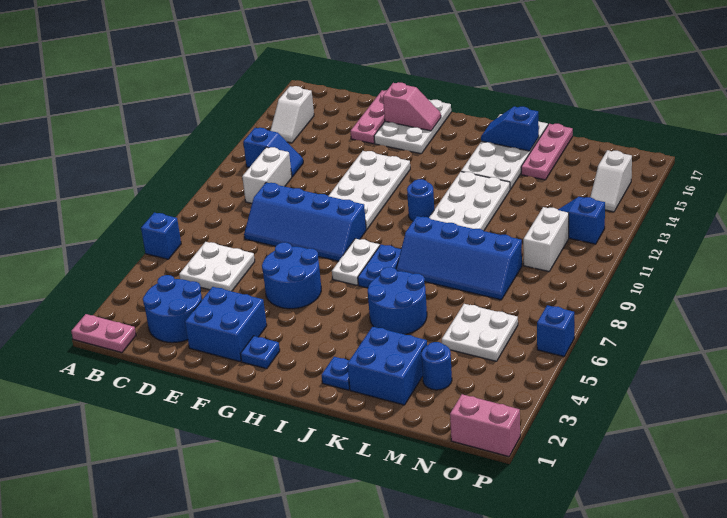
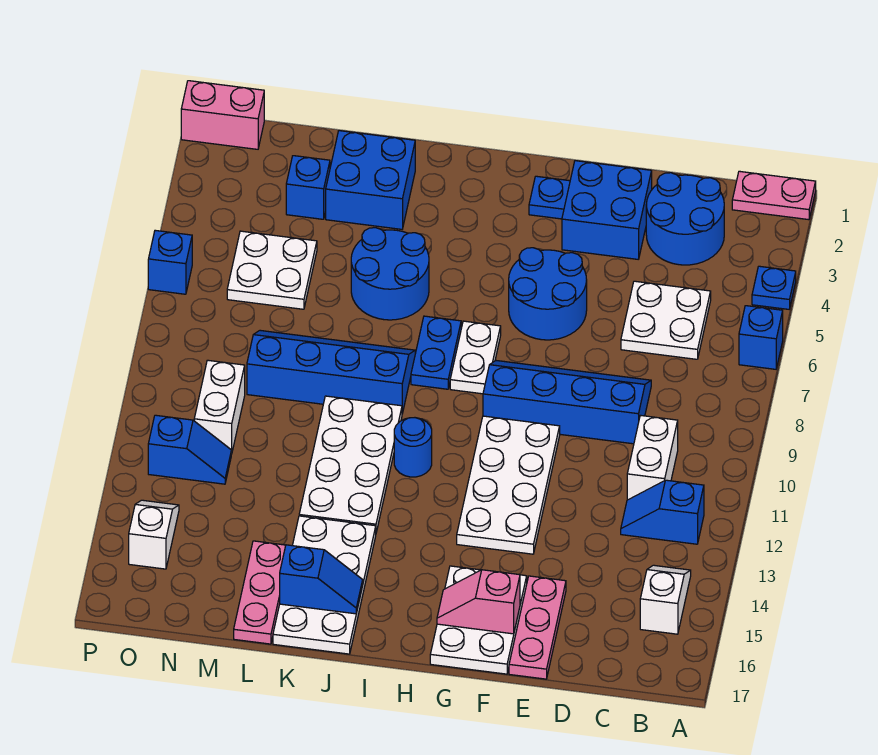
blue plate J2 level 1 -> blue plate A4 level 1
blue round brick M3 level 1 -> blue brick M3 level 1

